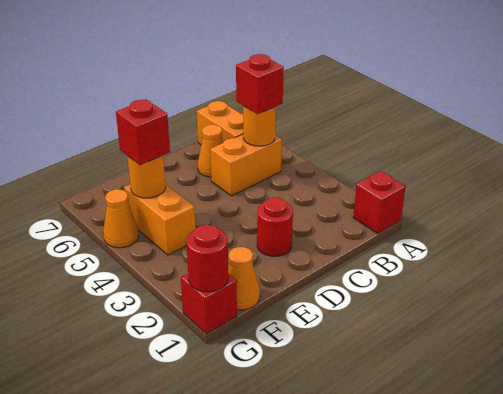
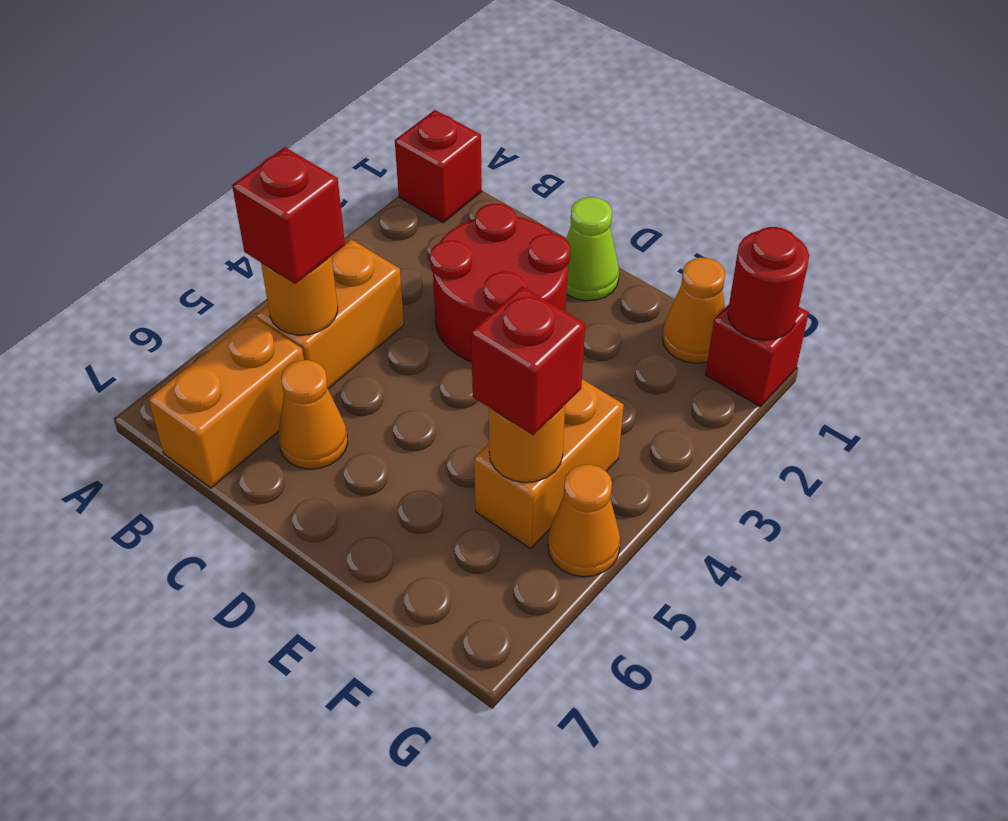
orange brick B5:C5 level 1 -> orange brick B4:B5 level 1
none -> lime cone D1 level 1
red round brick D2 level 1 -> red round brick C2:D3 level 1

